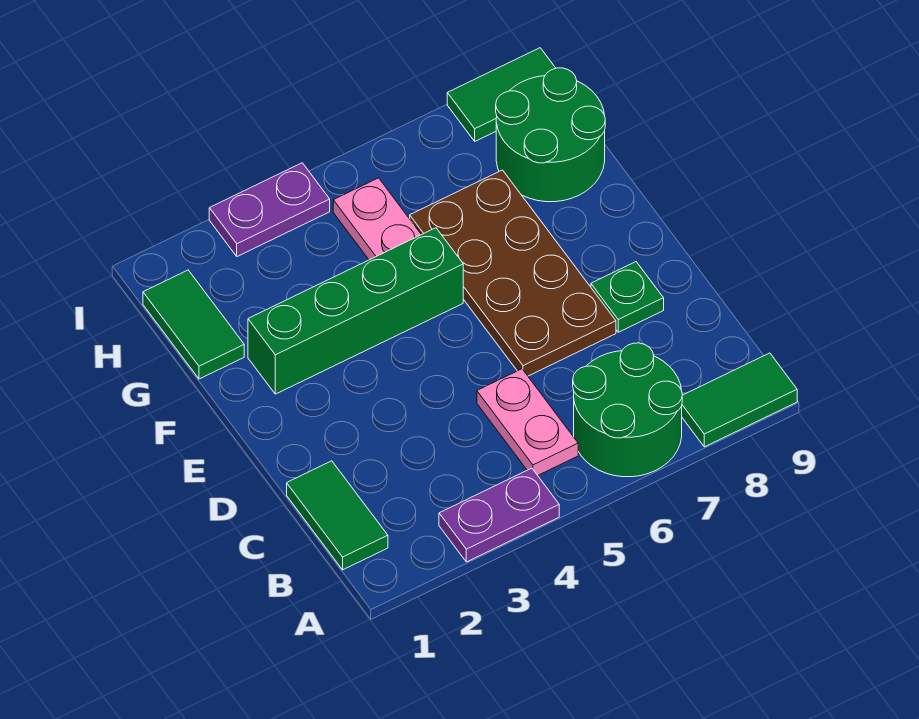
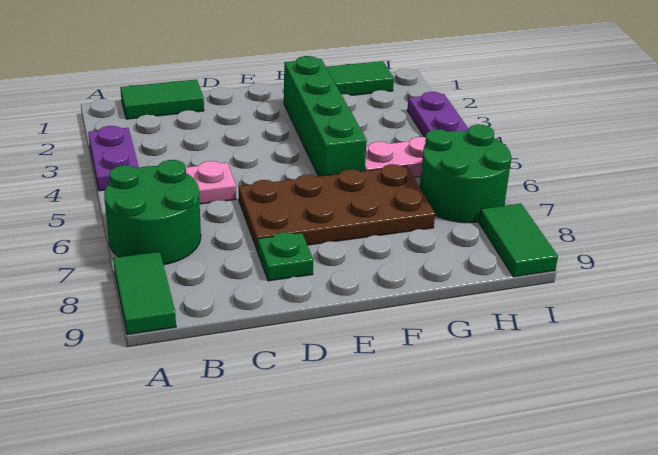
green round brick G8:H9 level 1 -> green round brick H6:I7 level 1

